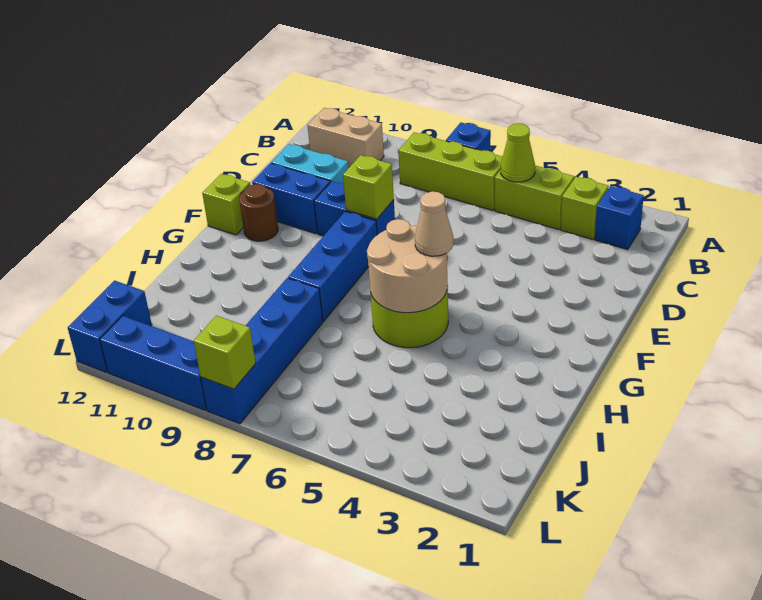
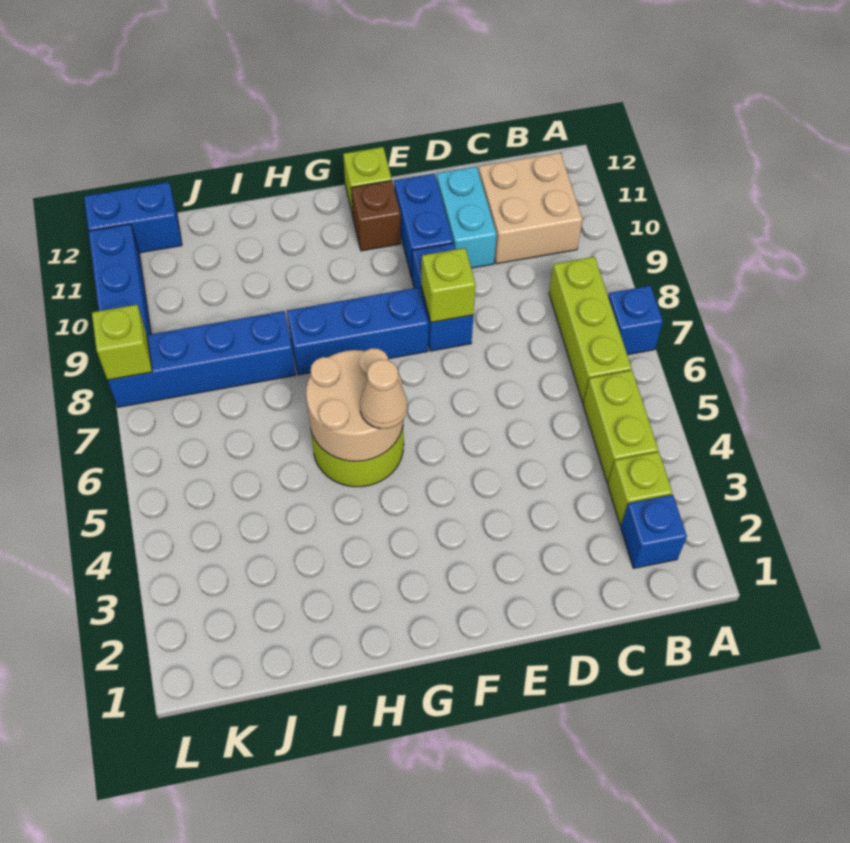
lime cone B5 level 2 -> none
tan brick B10:B11 level 1 -> tan brick B10:C11 level 1
brown round brick F11 level 1 -> brown brick F11 level 1

